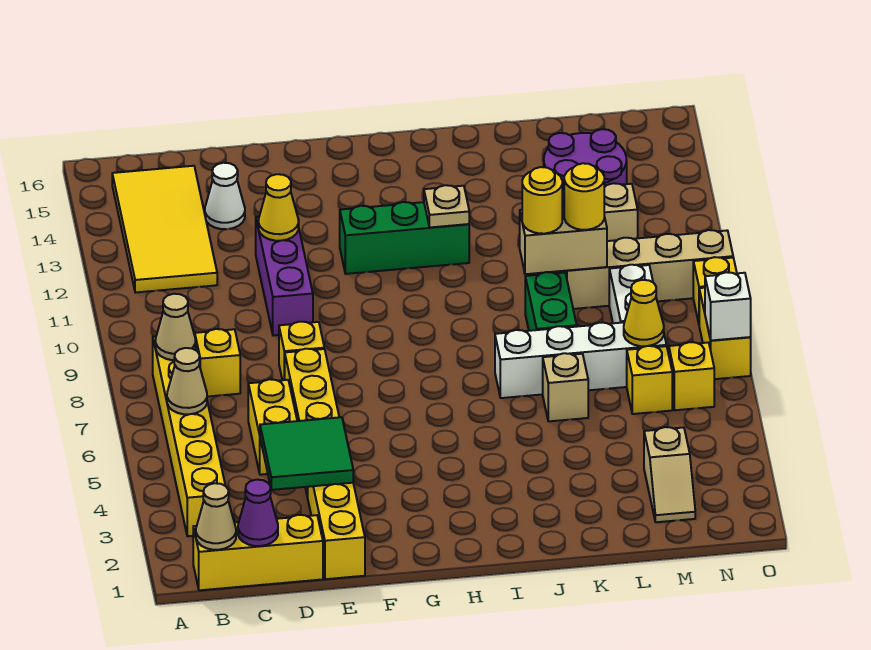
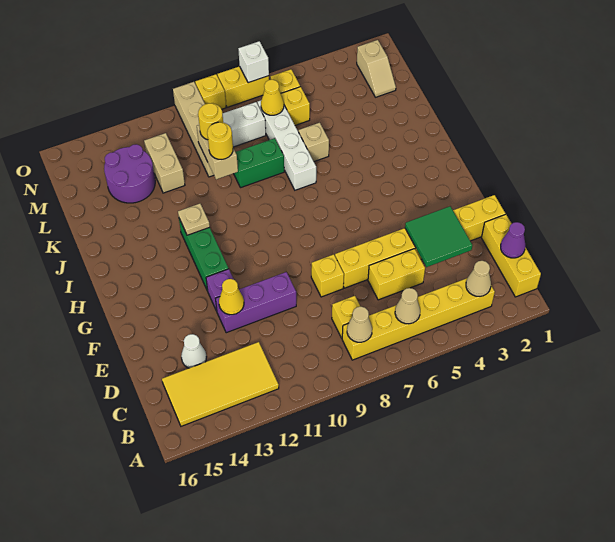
tan cone B1 level 2 -> tan cone B3 level 2
none -> purple brick F12 level 1
tan slope M2:M3 level 1 top 3 -> tan slope M2:N2 level 1 top N

